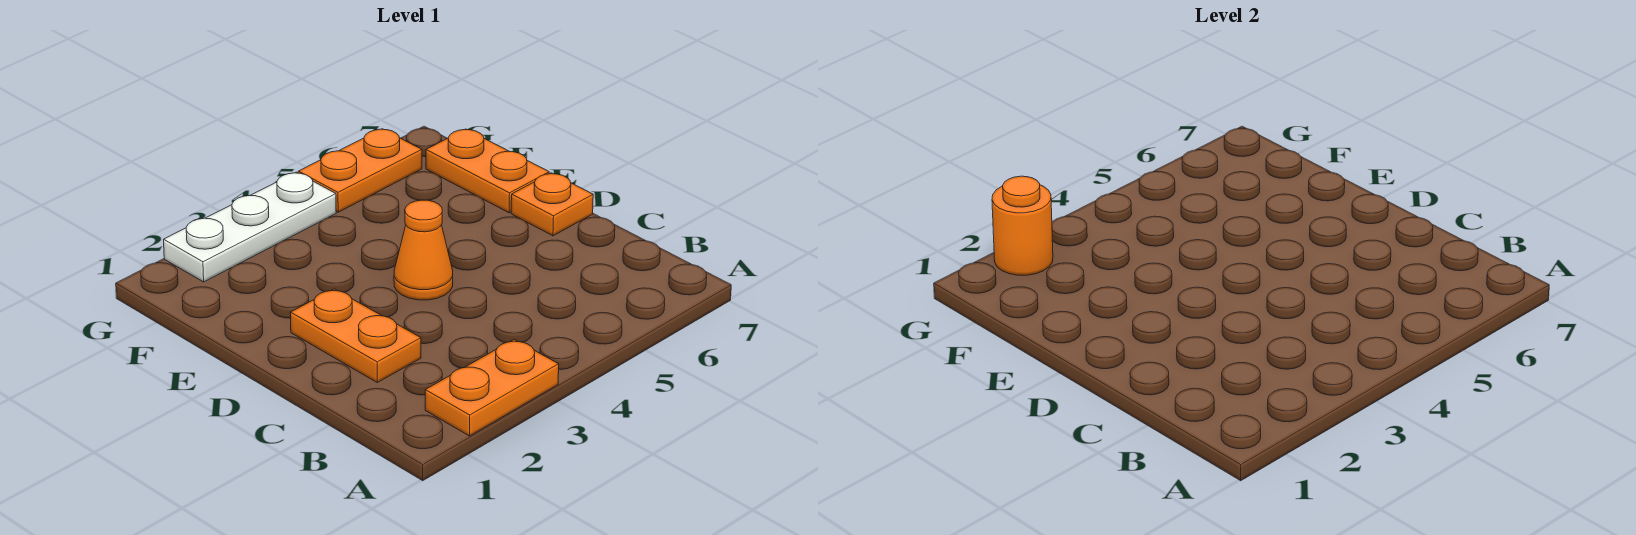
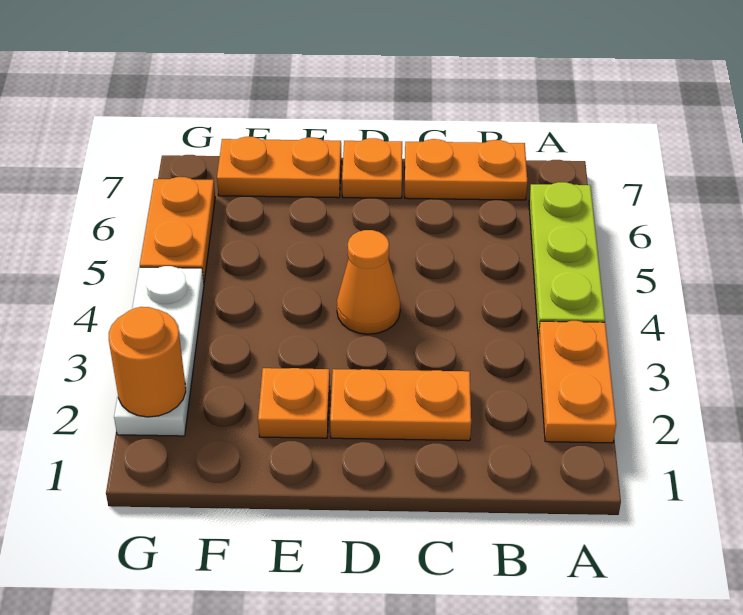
none -> lime plate A4:A6 level 1
none -> orange plate B7:C7 level 1
none -> orange plate E2 level 1

